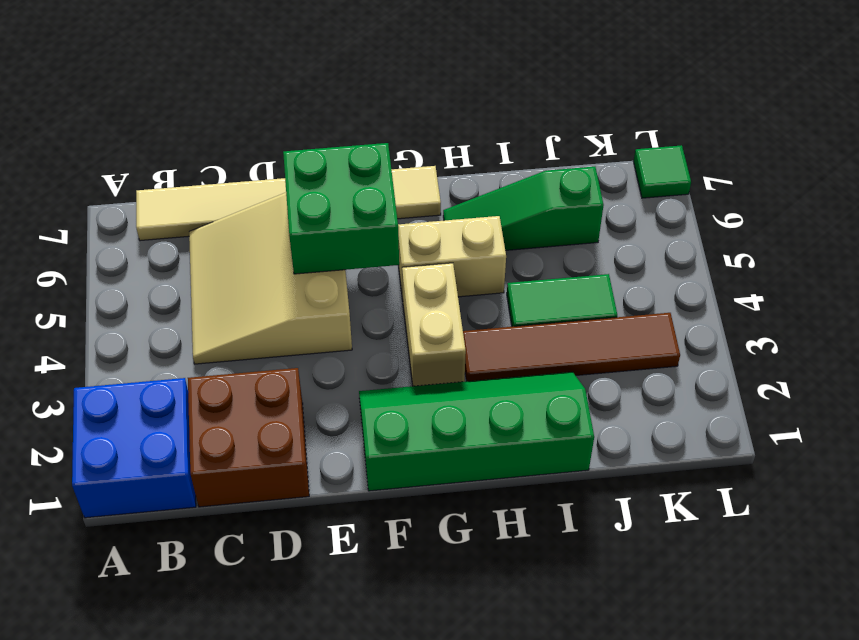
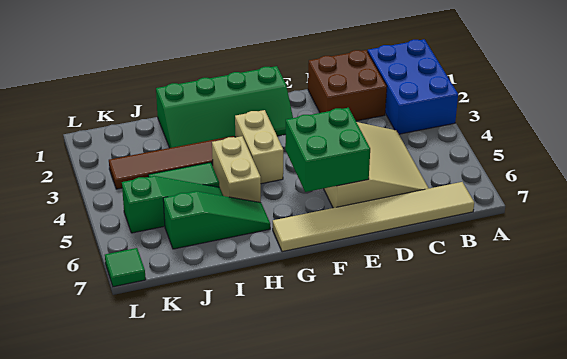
blue brick A1:B2 level 1 -> blue brick A1:B3 level 1
tan brick G5:H5 level 1 -> tan brick H4:H5 level 1
none -> green slope I5:K5 level 1 top K

